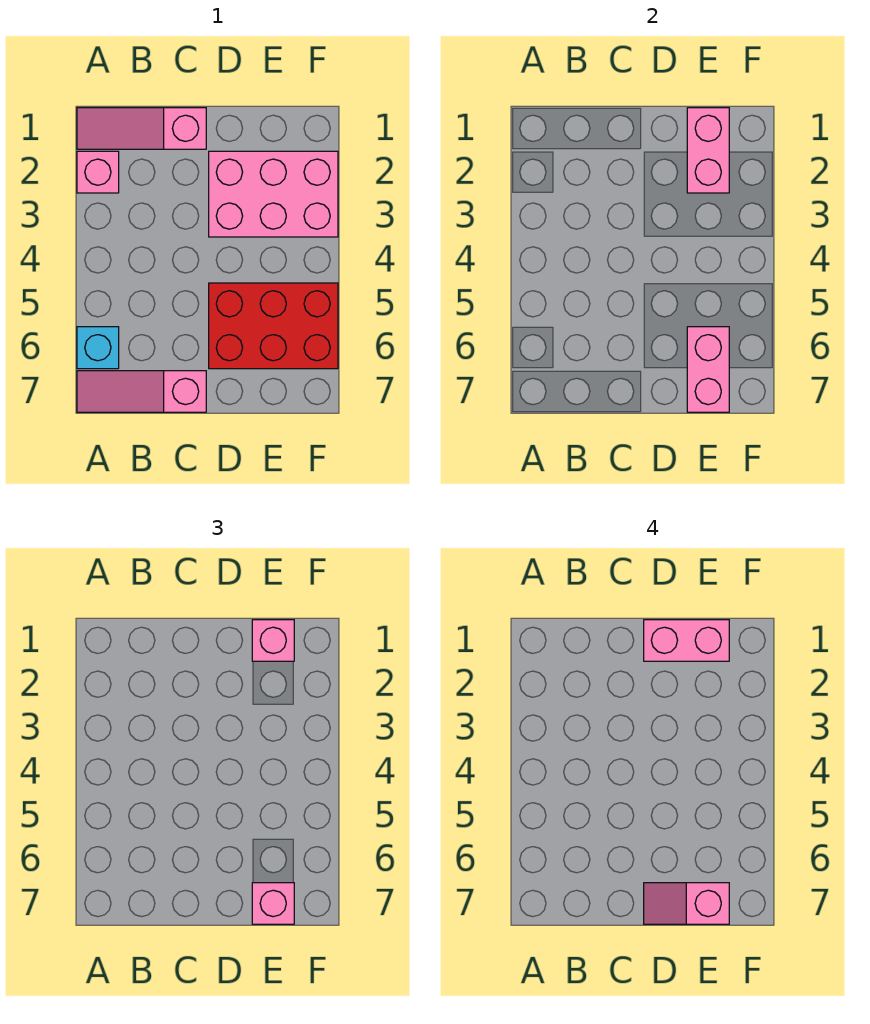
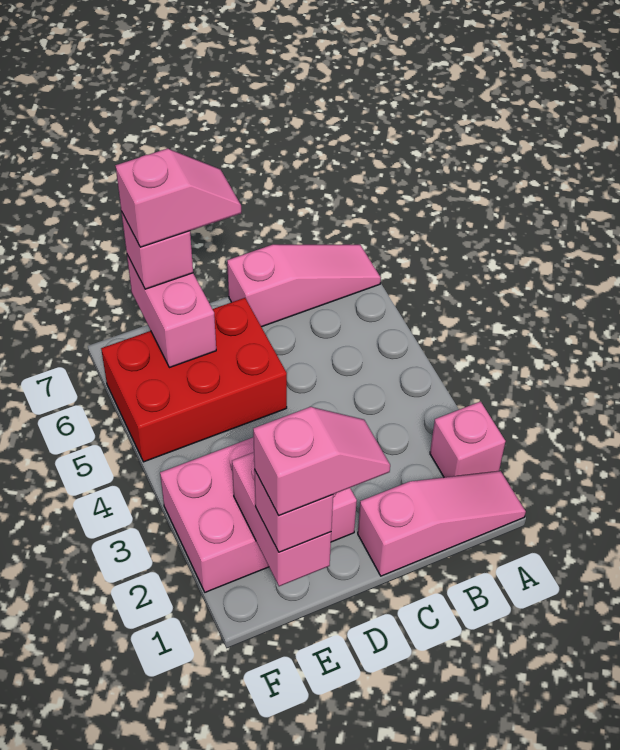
cyan brick A6 level 1 -> none
pink brick D1:E1 level 4 -> pink slope D1:E1 level 4 top E

